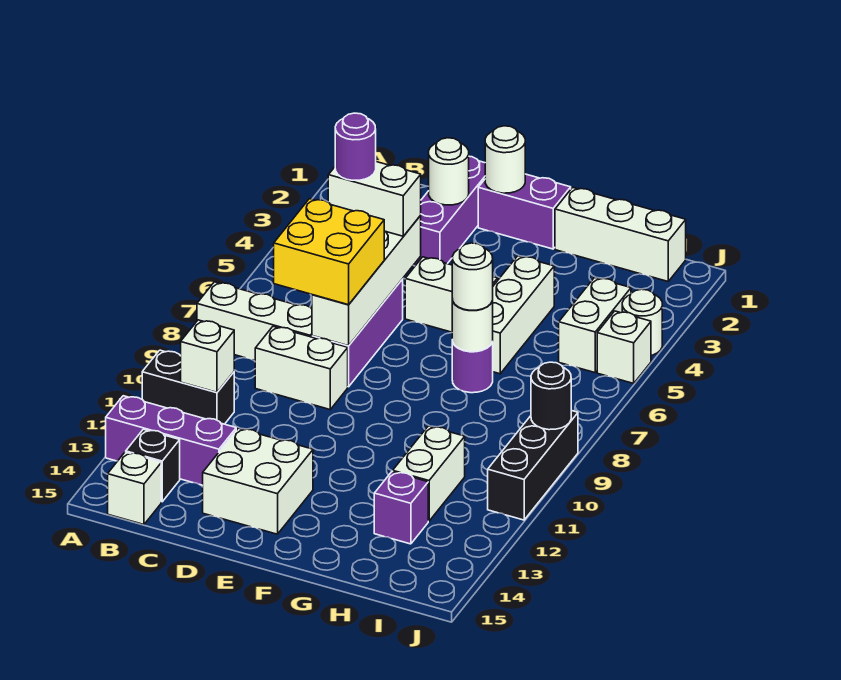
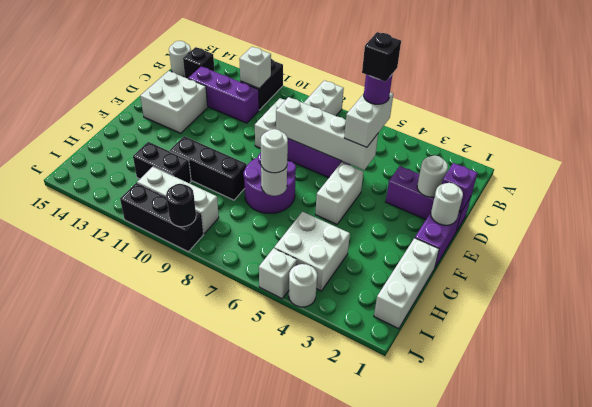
purple brick A13:C13 level 1 -> purple brick C11:C13 level 1
white brick B15 level 1 -> white round brick B15 level 1
none -> black brick C5 level 5
yellow brick C7:D8 level 3 -> none
white brick G4:G6 level 1 -> white brick I9:I11 level 1
purple round brick G7 level 1 -> purple round brick F7:G8 level 1
none -> black brick G9:G11 level 1
white brick H11:H12 level 1 -> black brick H11:H12 level 1
purple brick H13 level 1 -> purple brick D1 level 2
white brick I4:I5 level 1 -> white brick H4:I5 level 1

